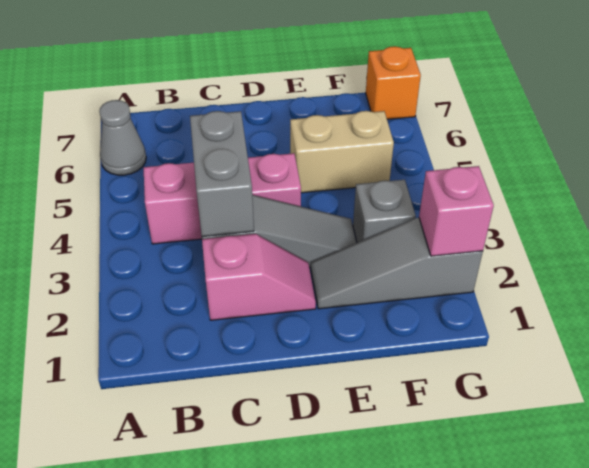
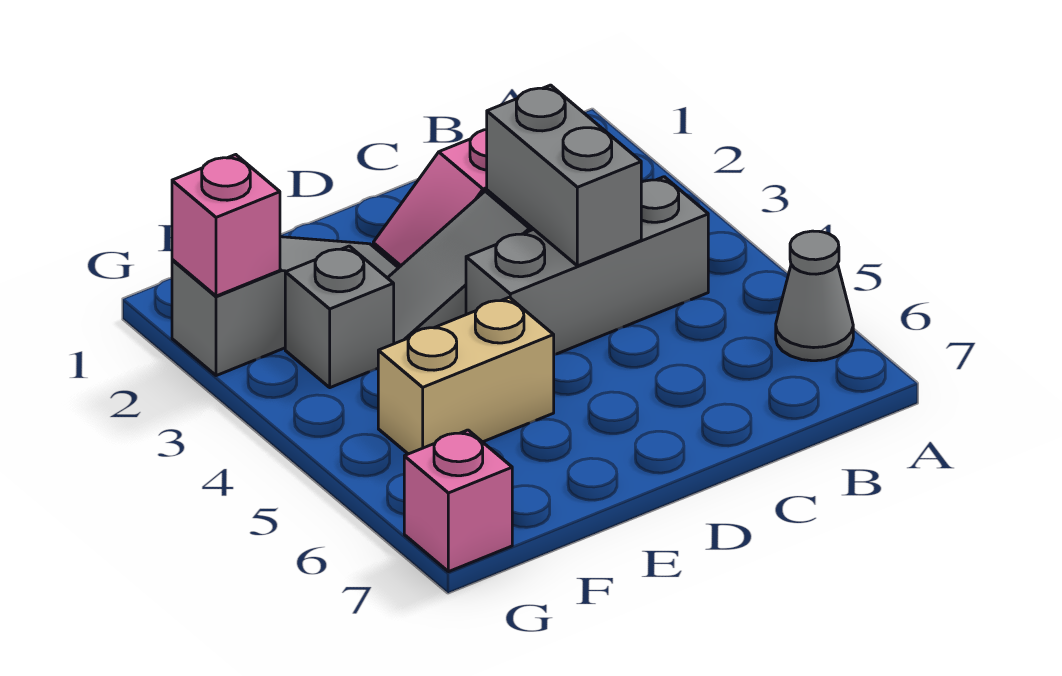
pink brick B4:D4 level 1 -> grey brick B4:D4 level 1
orange brick G7 level 1 -> pink brick G7 level 1

